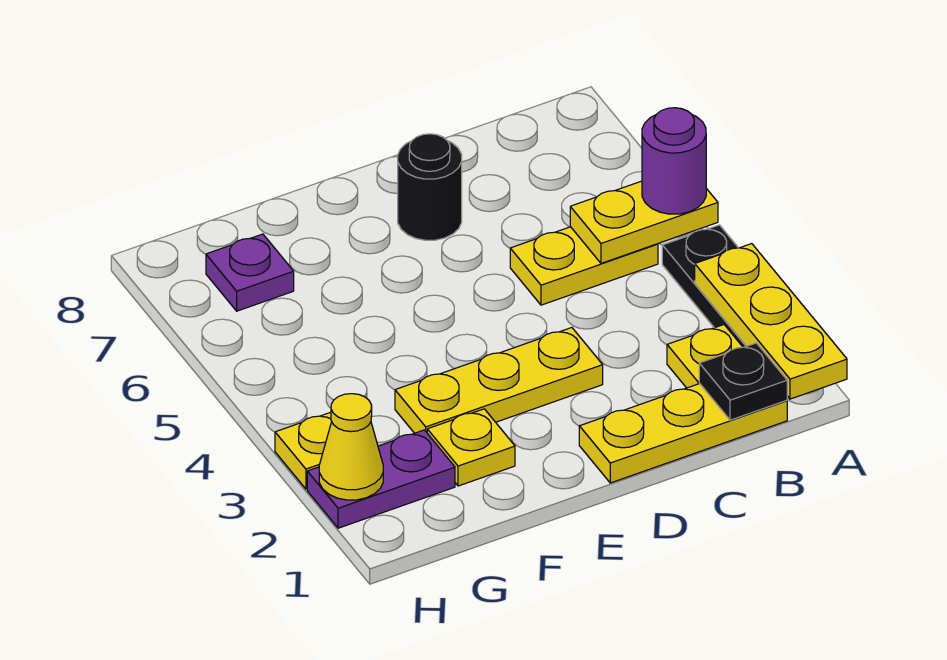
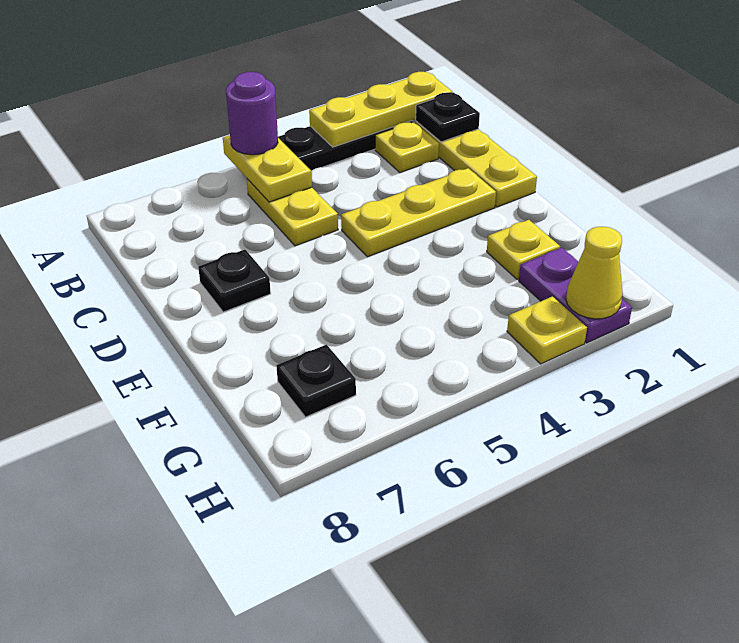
yellow plate D3:F3 level 1 -> yellow plate D2:D4 level 1
black round brick D7 level 1 -> black plate D7 level 1
purple plate G7 level 1 -> black plate G7 level 1

